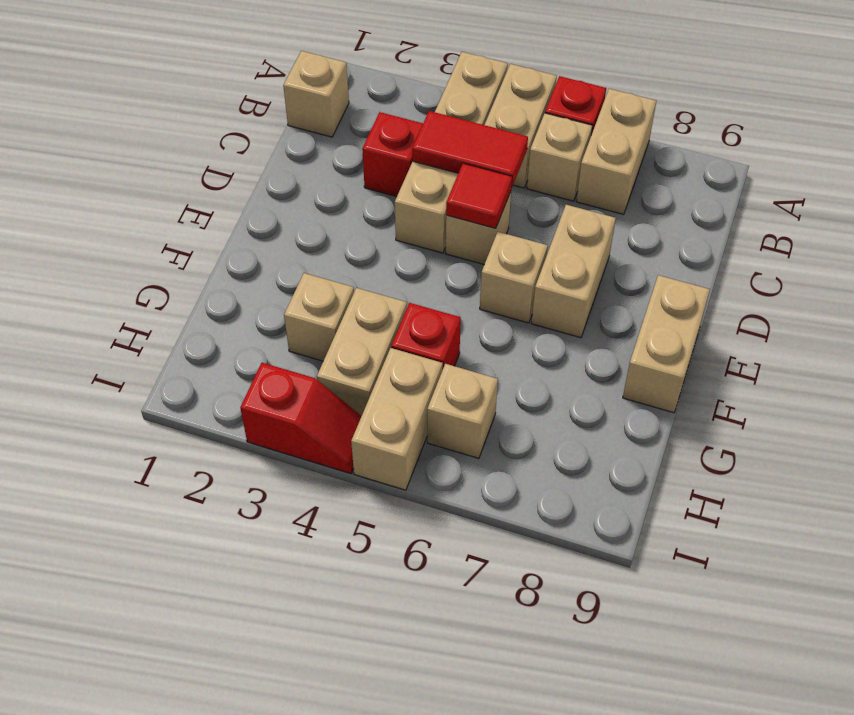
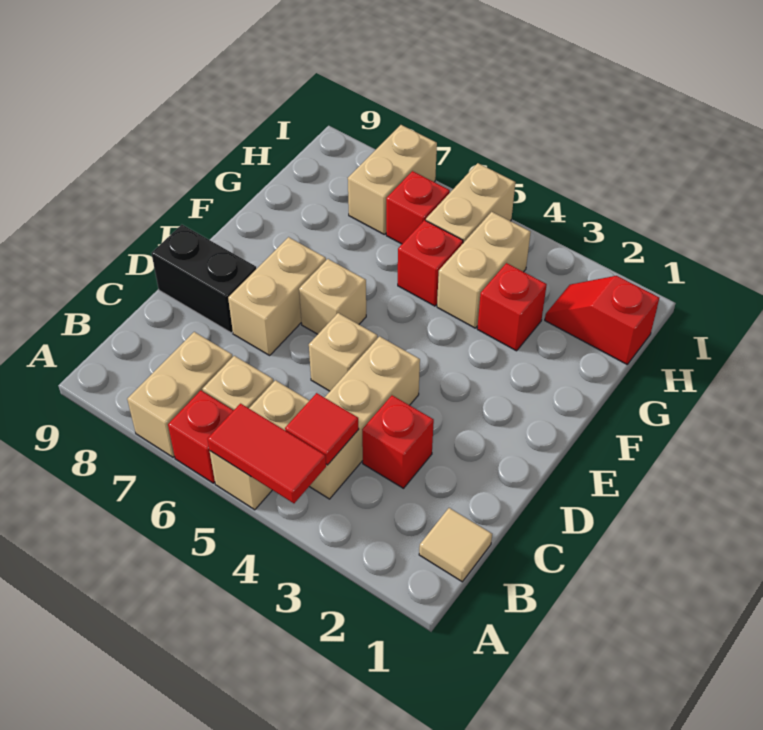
tan brick A4:D4 level 1 -> tan brick B4:D4 level 1
tan brick B1 level 1 -> tan tile B1 level 1
red tile C4:C5 level 2 -> red tile A4:A5 level 2
red tile D5 level 2 -> red tile B4 level 2
none -> black brick D8:D9 level 1
tan brick E9:F9 level 1 -> tan brick H7:I7 level 1
tan brick G3 level 1 -> red brick G3 level 1
tan brick H6 level 1 -> red brick H6 level 1
red slope I3:I4 level 1 top 3 -> red slope H1:H2 level 1 top 1

